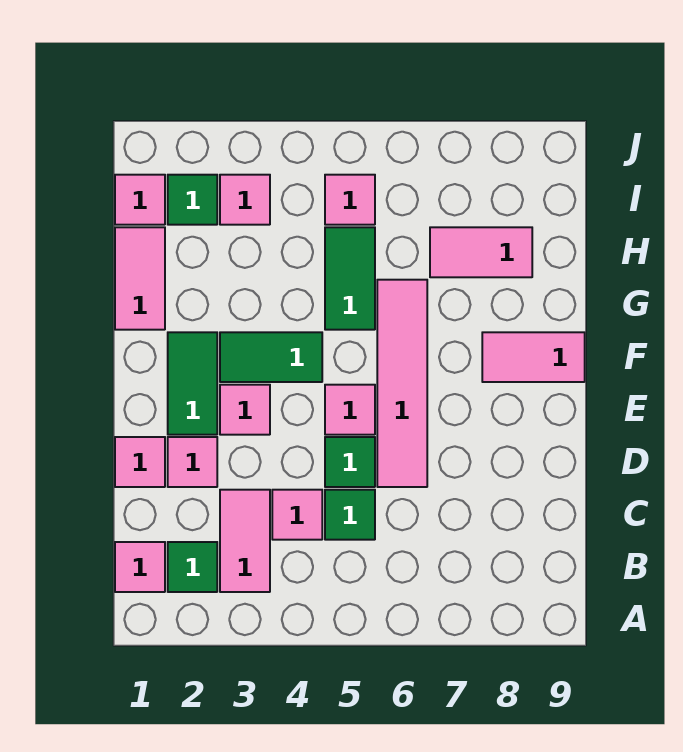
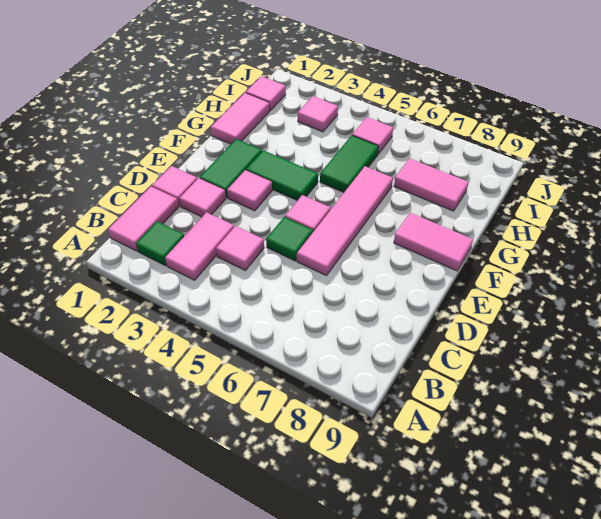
pink tile B1 level 1 -> pink tile B1:C1 level 1
green tile C5 level 1 -> none
green tile I2 level 1 -> none

